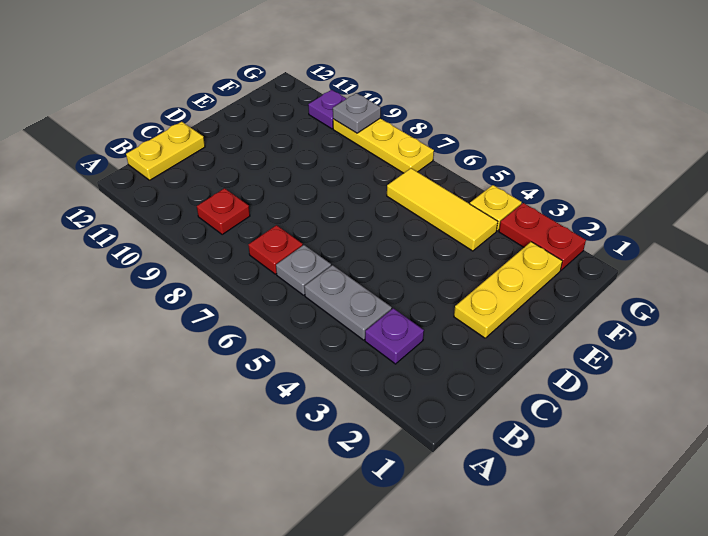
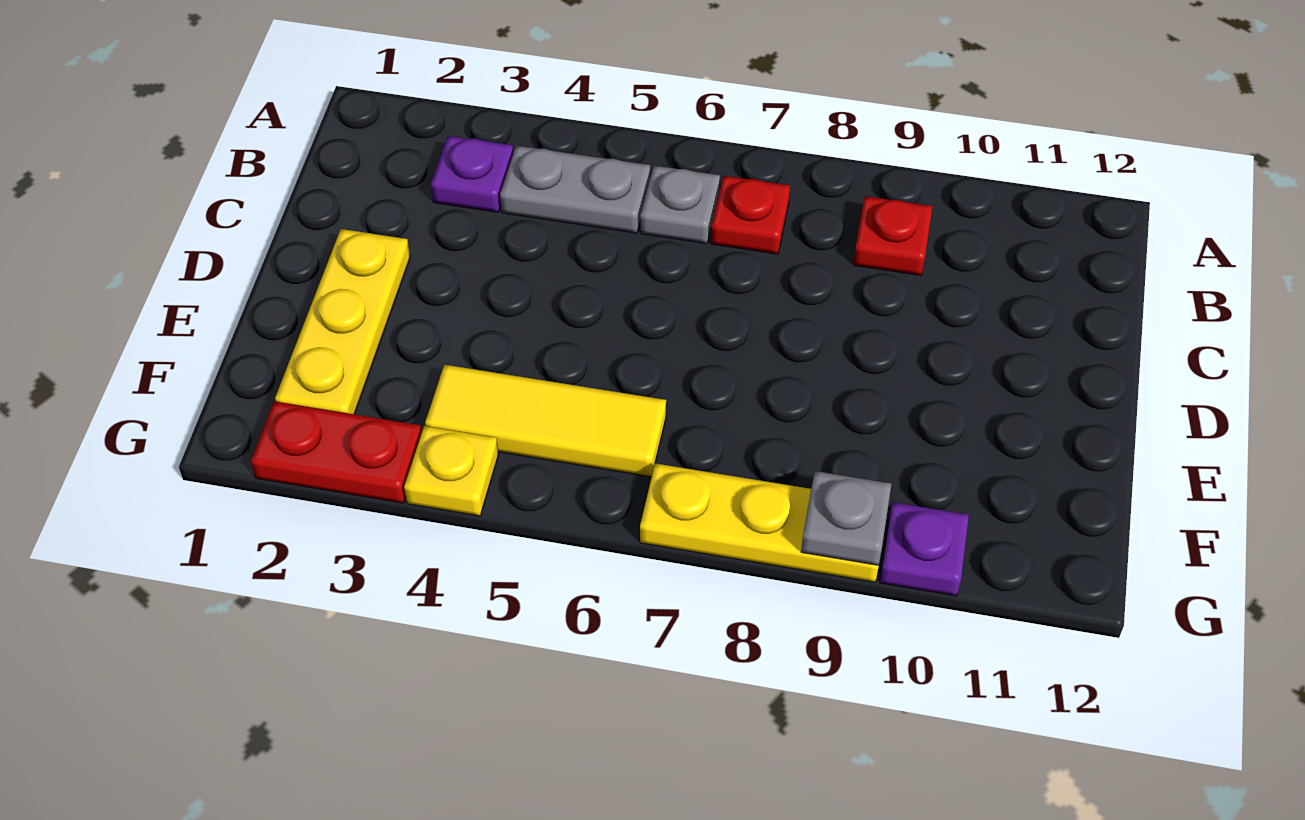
yellow plate B12:C12 level 1 -> none

